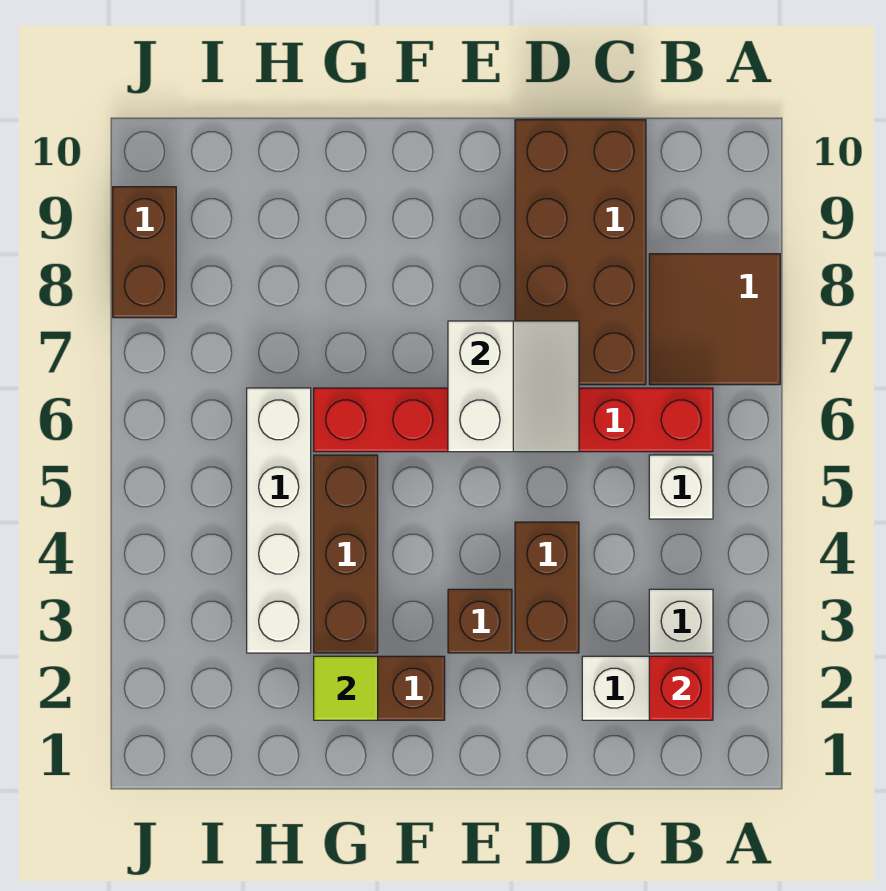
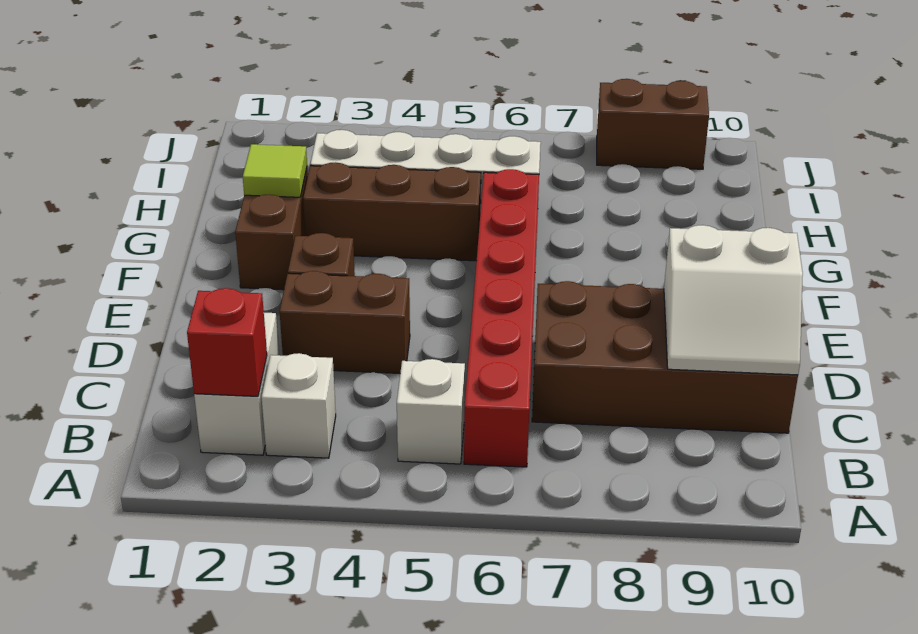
brown tile A7:B8 level 1 -> none
white slope D6:E7 level 2 top E -> white slope C9:D10 level 2 top D

